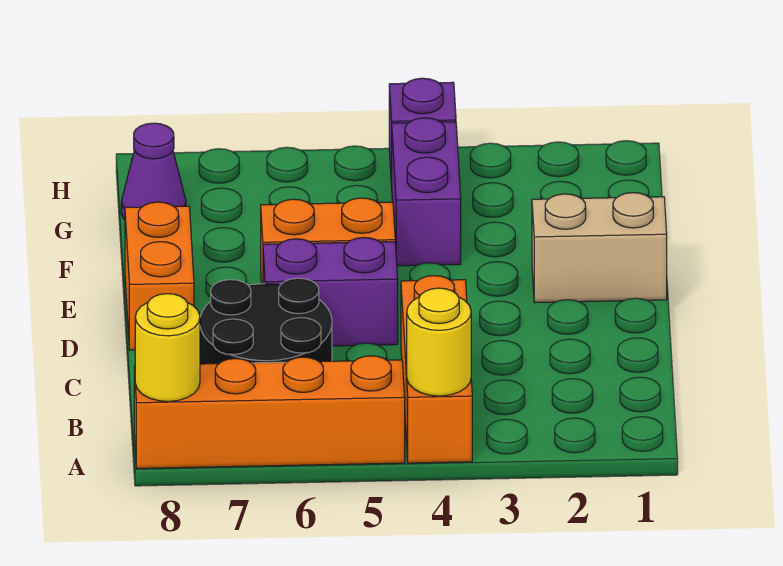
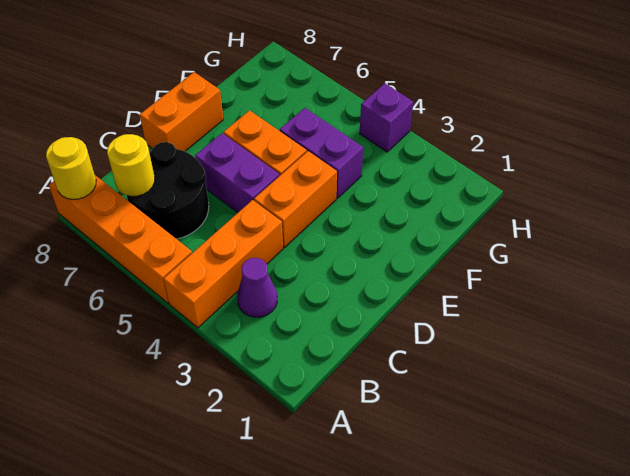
yellow round brick A4 level 2 -> yellow round brick B7 level 2
none -> orange brick D4:E4 level 1
tan brick E1:E2 level 1 -> none
purple brick F4:G4 level 1 -> purple brick F4:F5 level 1
purple cone G8 level 1 -> purple cone B3 level 1

